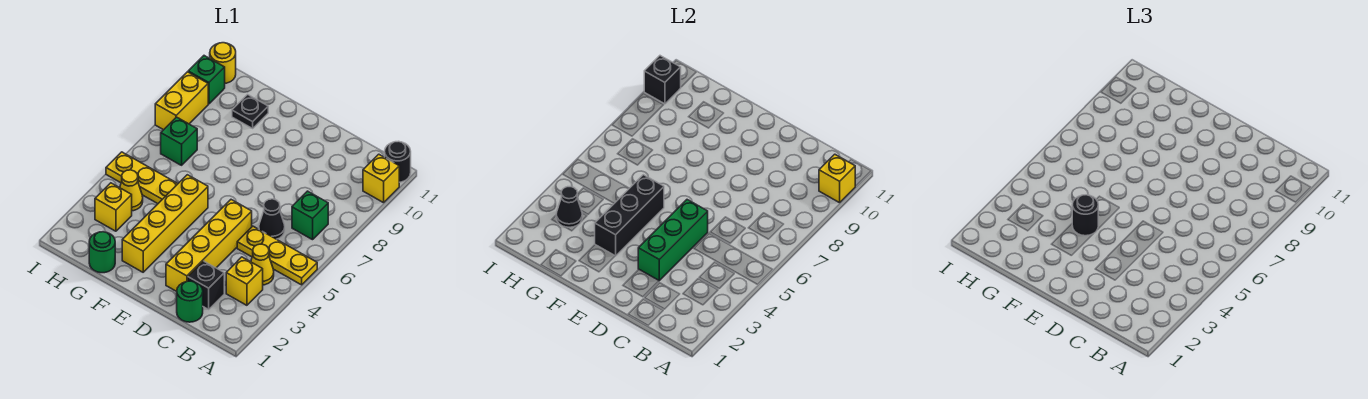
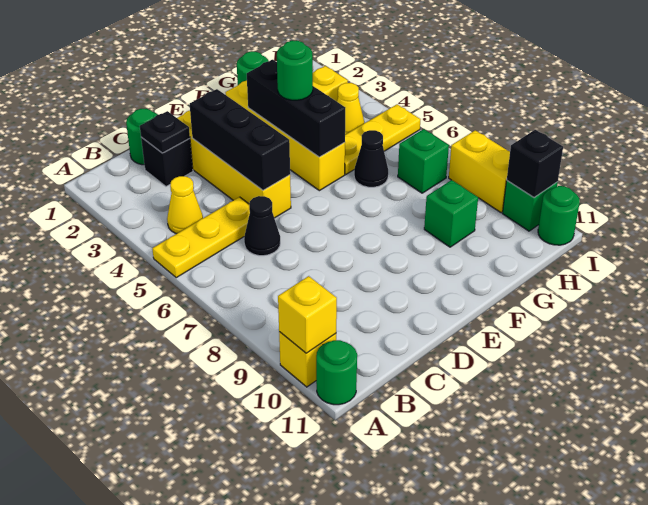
black round brick A11 level 1 -> green round brick A11 level 1
yellow brick B3 level 1 -> none
green brick B7 level 1 -> green brick G9 level 1
green brick D3:D5 level 2 -> black brick D3:D5 level 2
black round brick F4 level 3 -> green round brick F4 level 3
black plate G10 level 1 -> black plate C2 level 2
black cone H3 level 2 -> black cone G6 level 1
yellow round brick I11 level 1 -> green round brick I11 level 1

